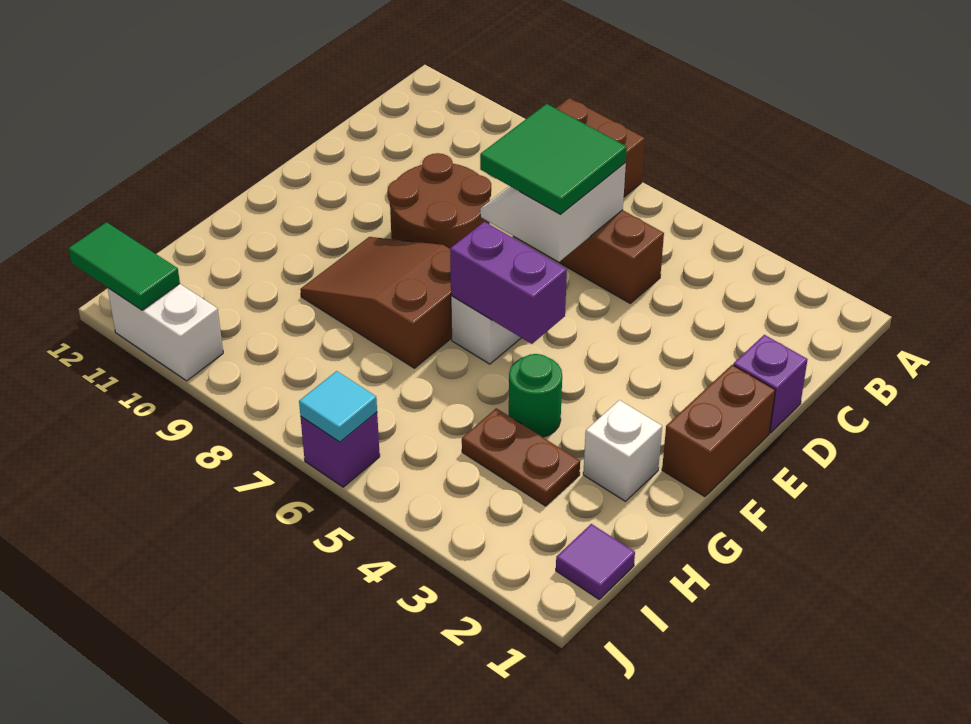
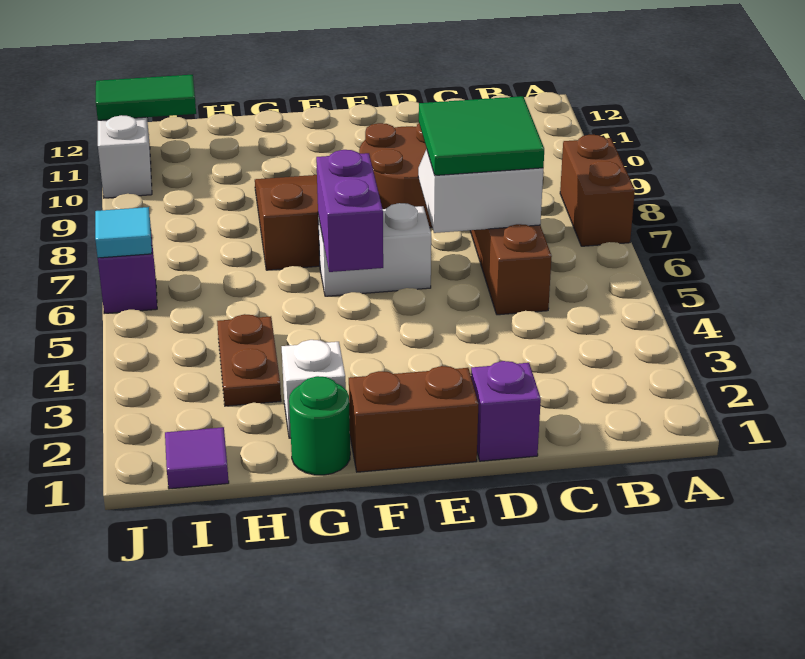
green round brick G4 level 1 -> green round brick G1 level 1
green tile J11:J12 level 2 -> green tile I11:J11 level 2

